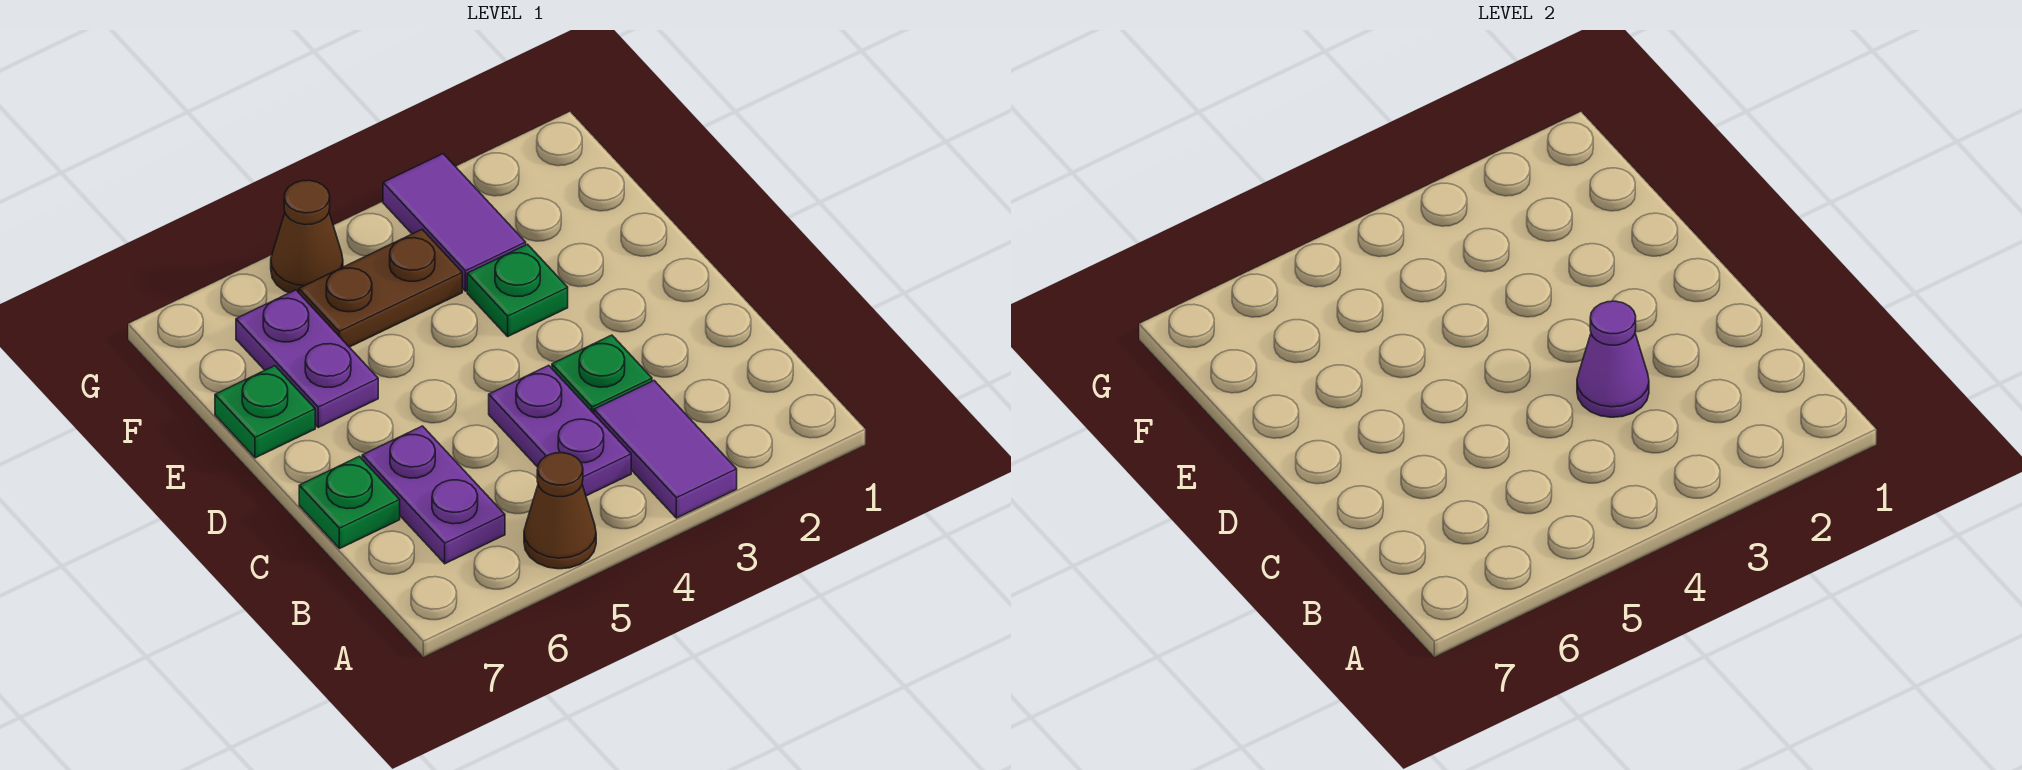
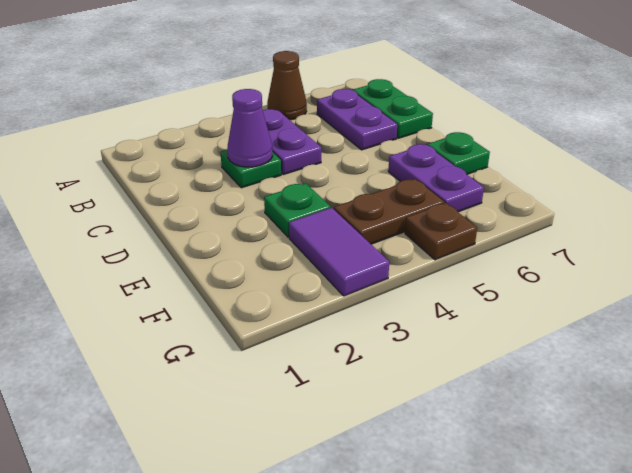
purple tile A3:B3 level 1 -> none
green plate C7 level 1 -> green plate B7:C7 level 1
brown cone G5 level 1 -> brown plate G5 level 1

